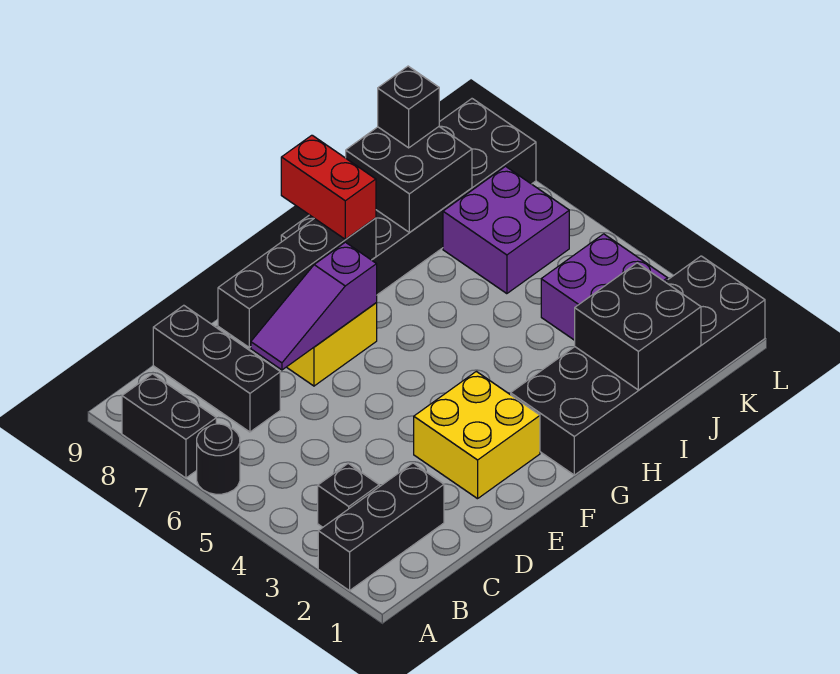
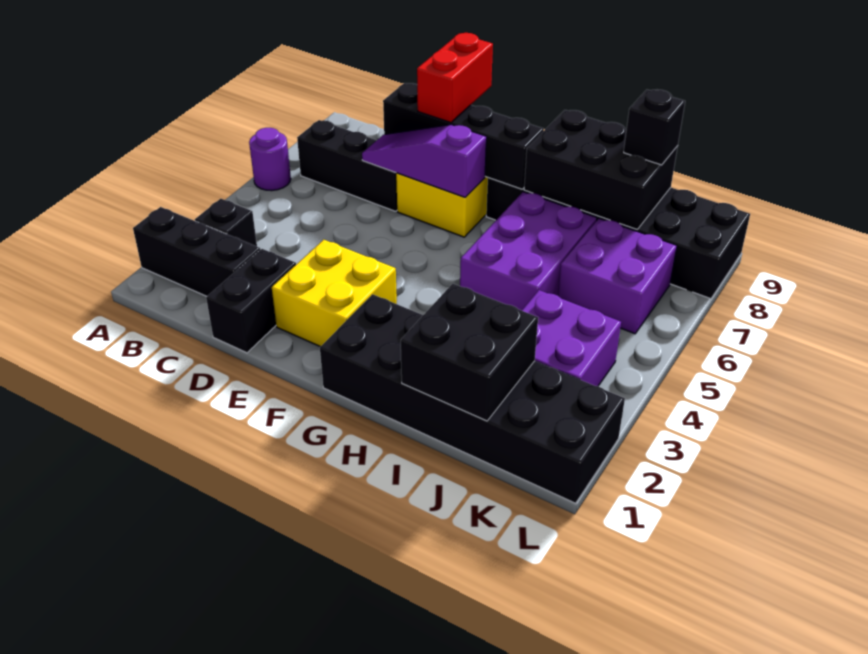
black round brick A6 level 1 -> purple round brick A6 level 1
black brick A7:A8 level 1 -> black brick D1:D2 level 1
black brick C7:C9 level 1 -> black brick B7:D7 level 1
red brick G8:G9 level 3 -> red brick E8:E9 level 3
none -> purple brick H5:I7 level 1
black brick I8:J9 level 2 -> black brick H8:J9 level 2

